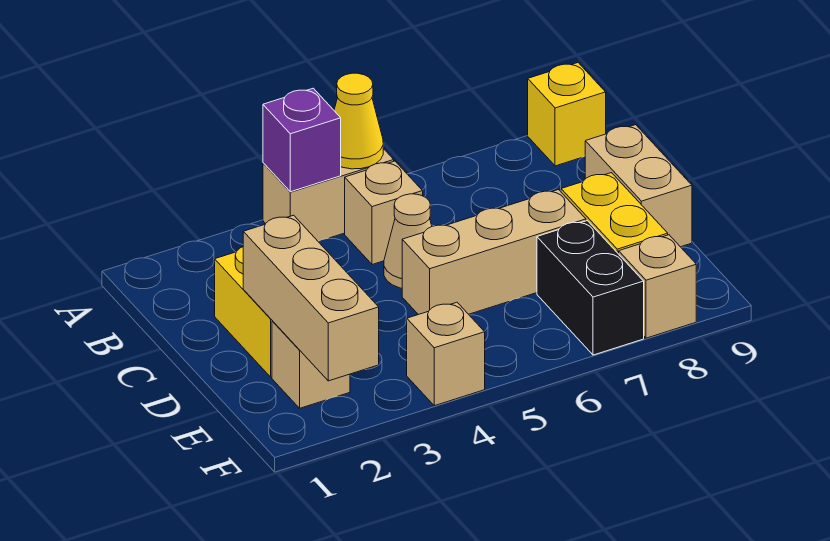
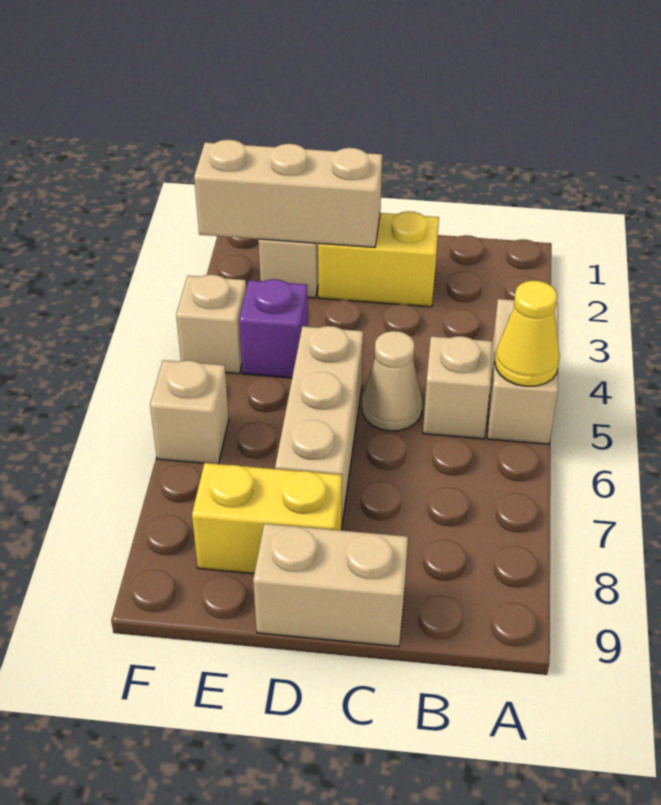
purple brick A4 level 2 -> purple brick E4 level 1
yellow brick A9 level 1 -> none
black brick E7:F7 level 1 -> none
tan brick F8 level 1 -> tan brick F6 level 1

